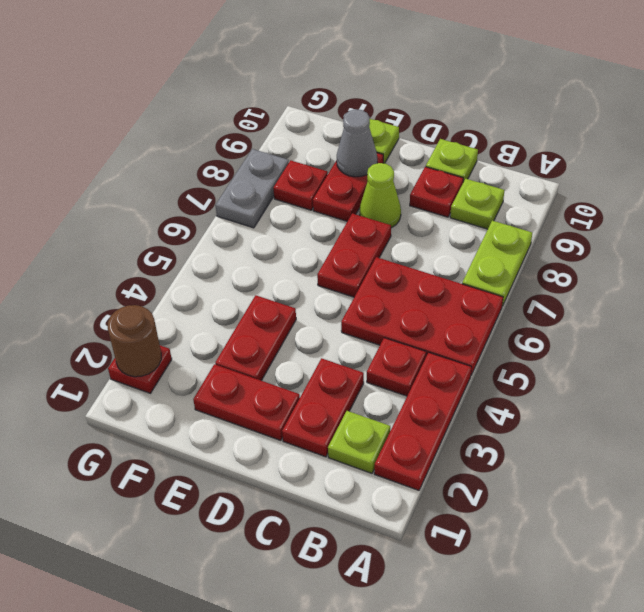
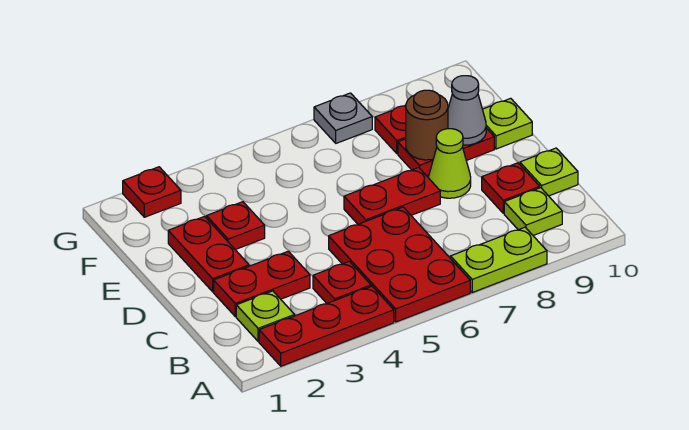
red plate E3:E4 level 1 -> red plate E3 level 1
brown round brick G2 level 2 -> brown round brick E8 level 2
grey plate G7:G8 level 1 -> grey plate G7 level 1

